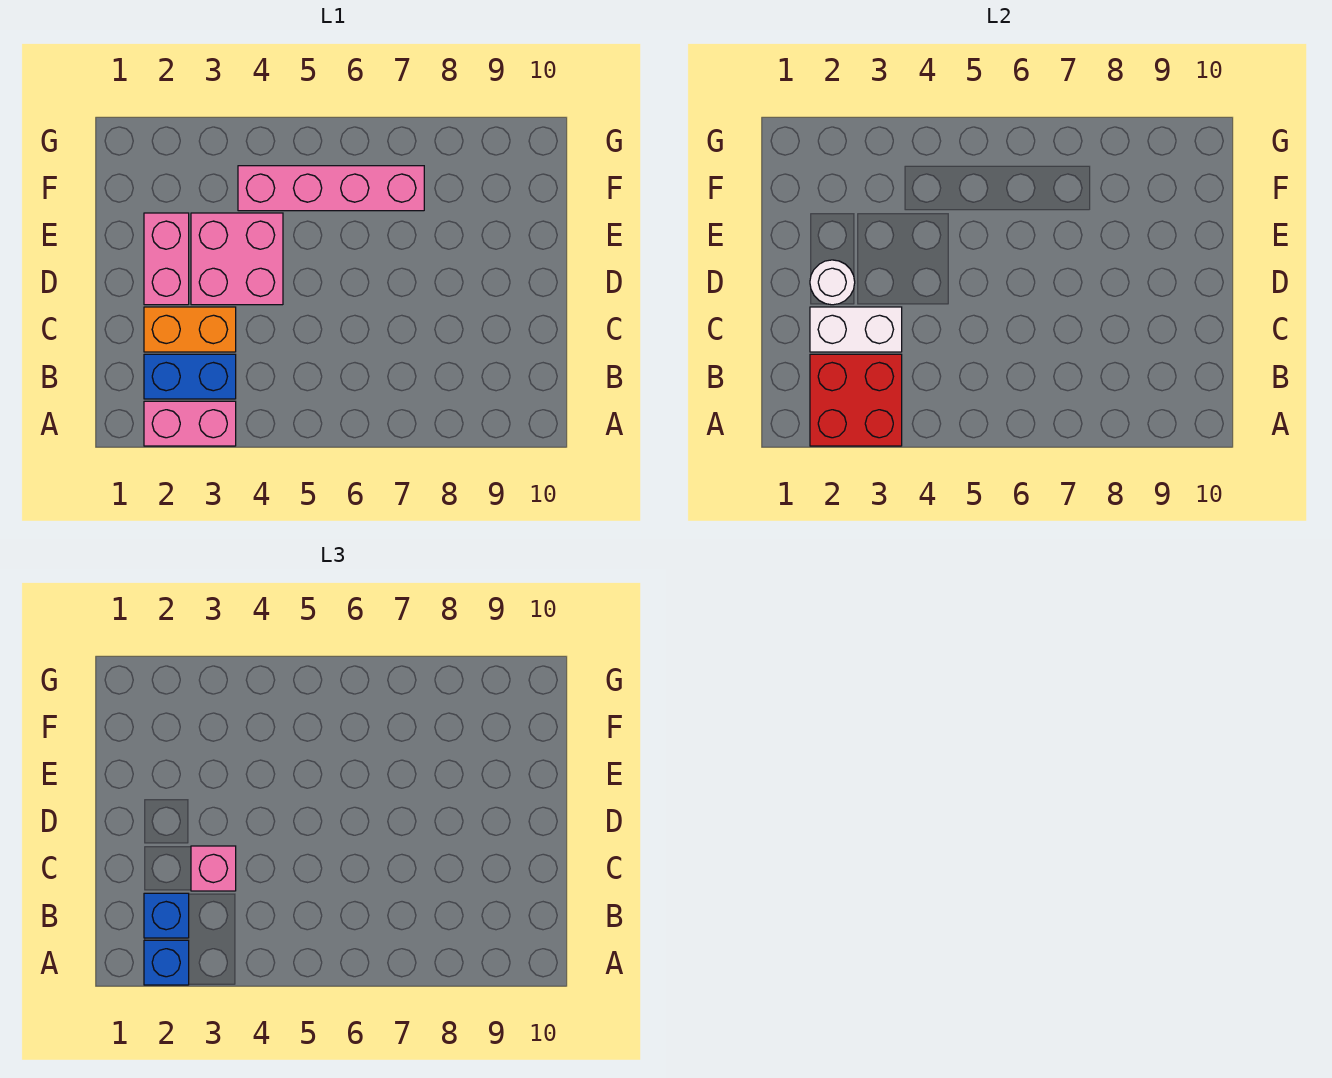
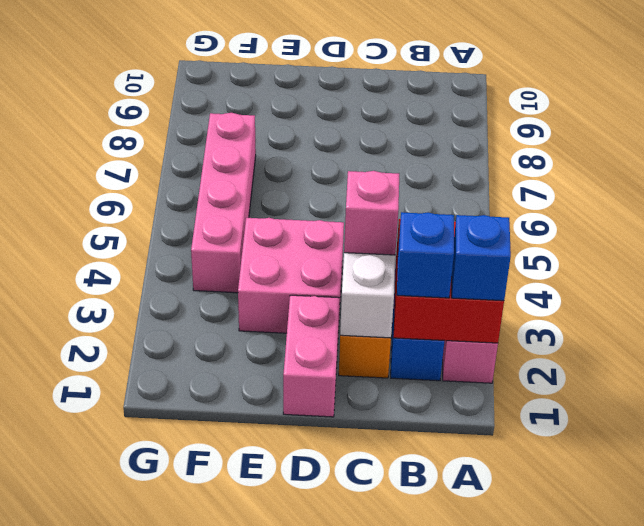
pink brick D2:E2 level 1 -> pink brick D1:D2 level 1
white round brick D2 level 2 -> none

